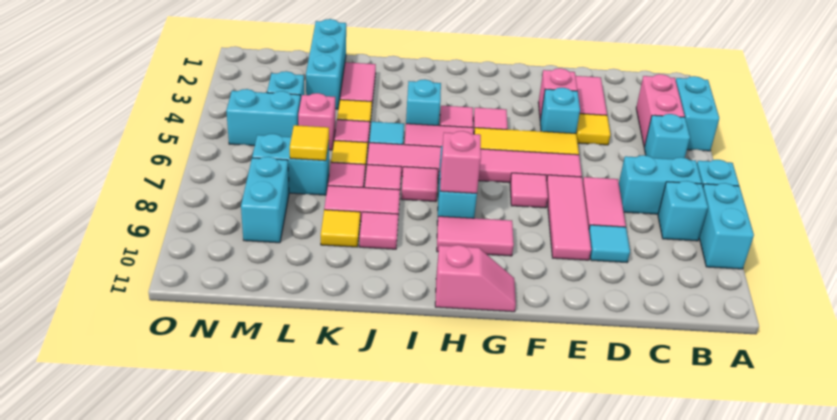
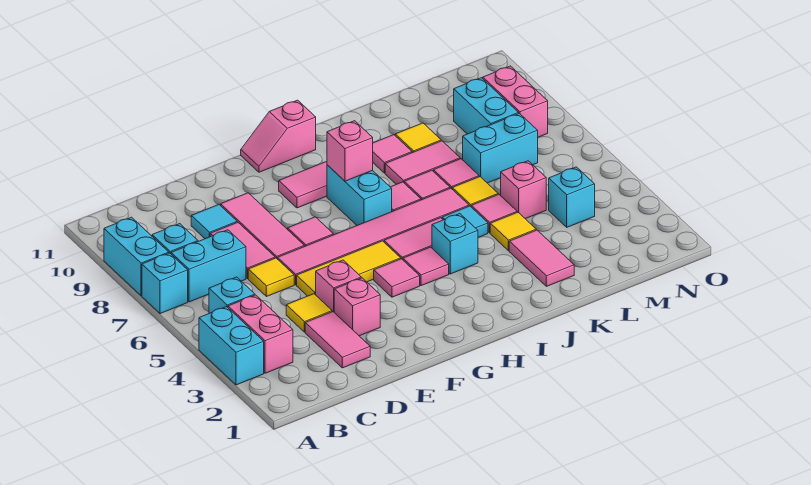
cyan brick E4 level 1 -> pink brick E4 level 1
cyan brick L1:L3 level 1 -> none
yellow tile L7 level 2 -> yellow tile D6 level 1
cyan brick M5:N5 level 1 -> none
none -> pink brick N8:N9 level 1

